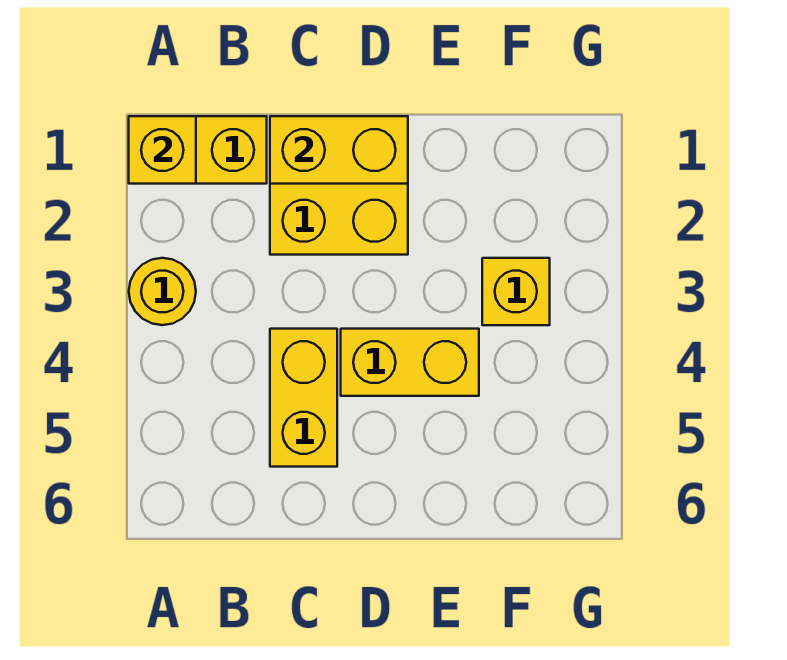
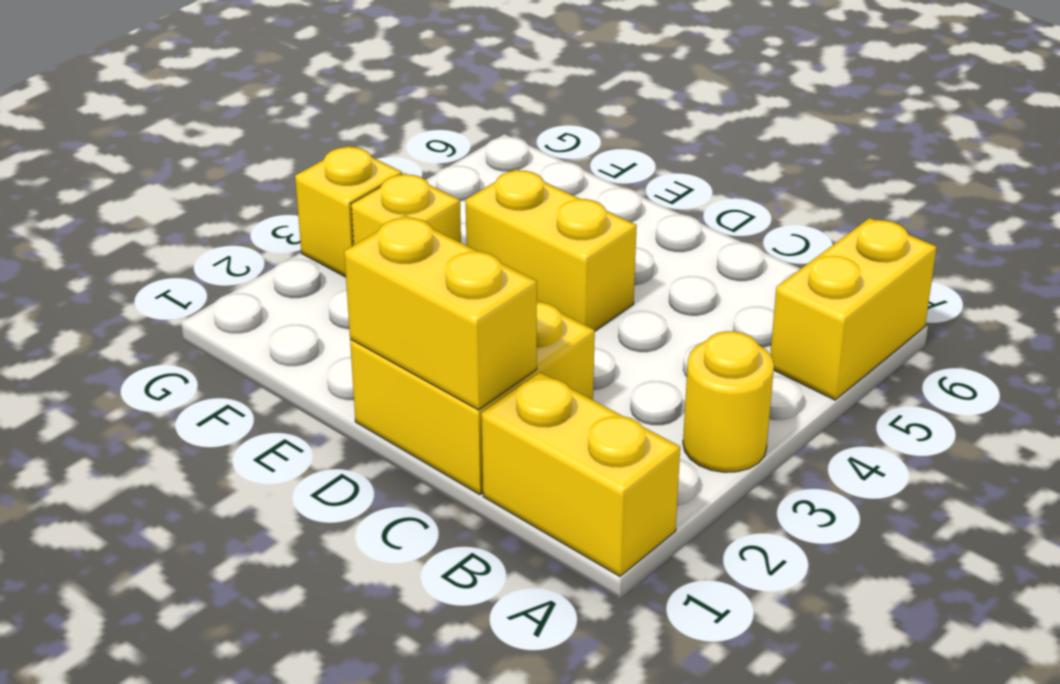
yellow brick A1 level 2 -> yellow brick G3 level 1
yellow brick C4:C5 level 1 -> yellow brick A5:A6 level 1

